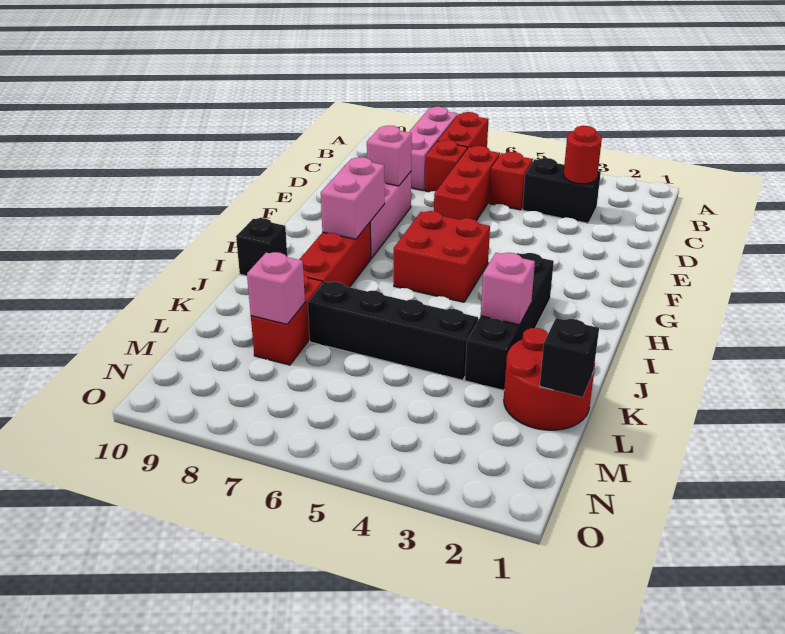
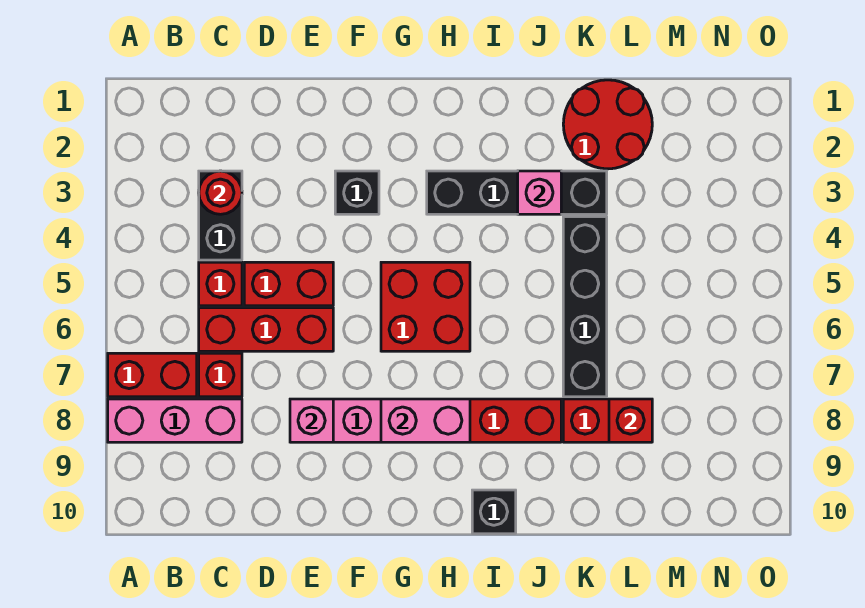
none -> red brick D5:E5 level 1
black brick L1 level 2 -> black brick F3 level 1
pink brick L8 level 2 -> red brick L8 level 2

